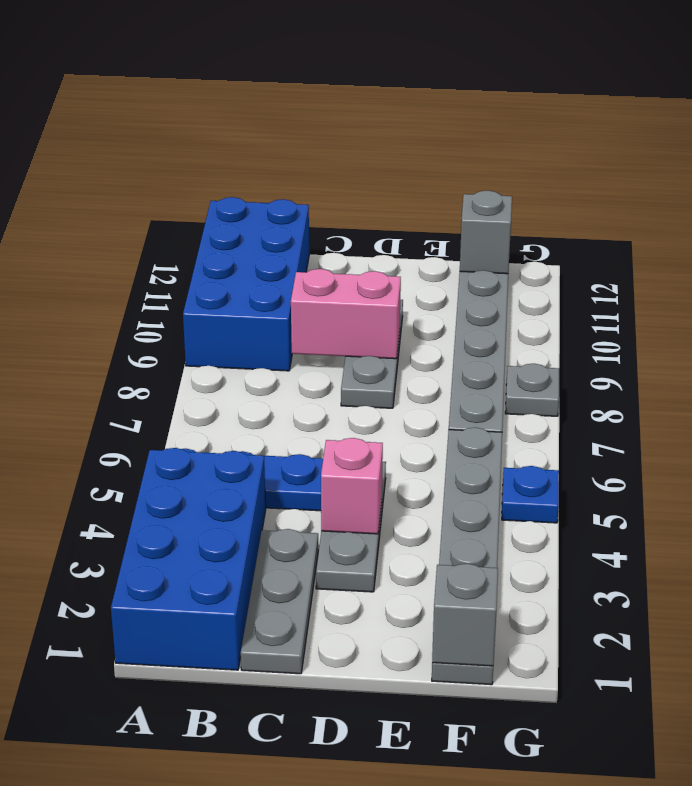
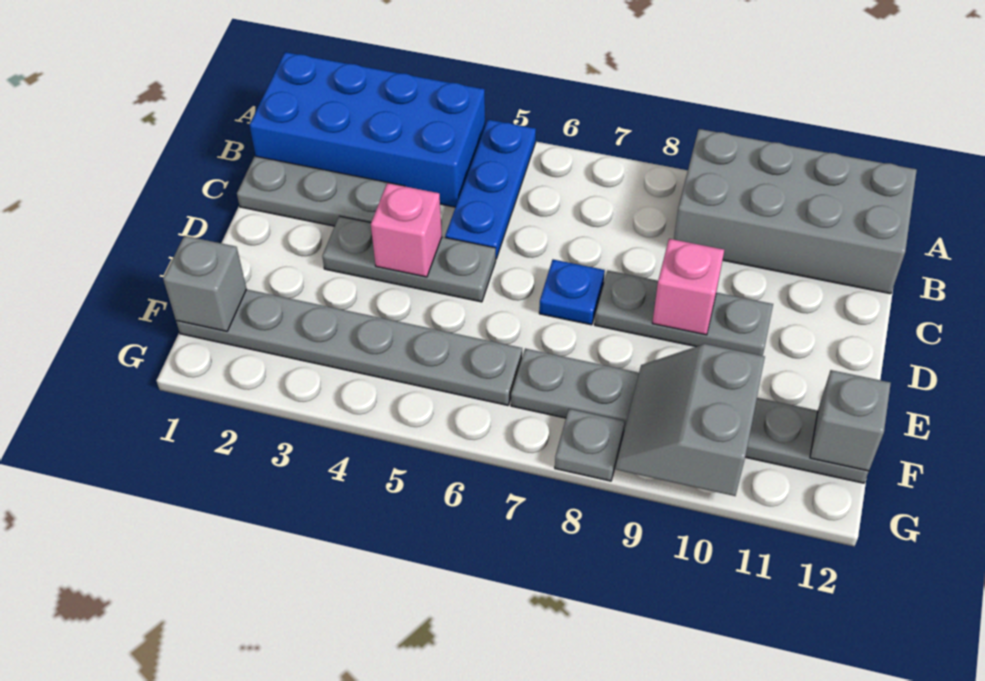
blue brick A9:B12 level 1 -> grey brick A9:B12 level 1
pink brick C9:D9 level 2 -> pink brick D9 level 2
none -> grey slope F9:G10 level 2 top 10
blue plate G5 level 1 -> blue plate D7 level 1

